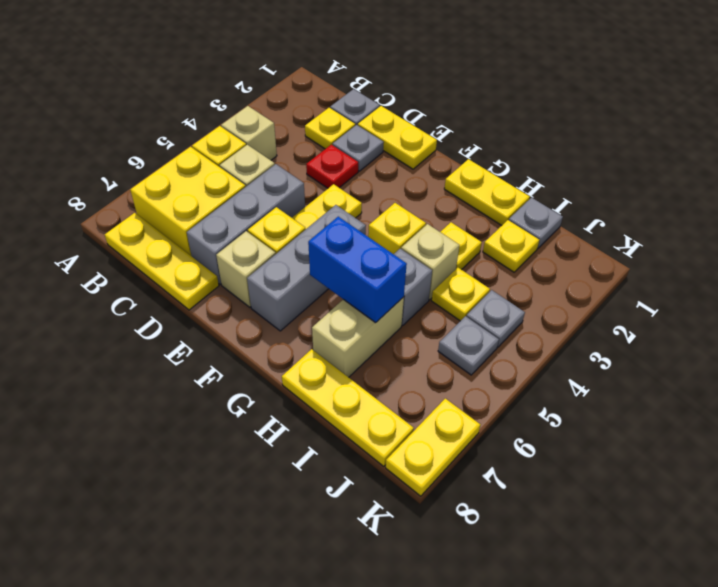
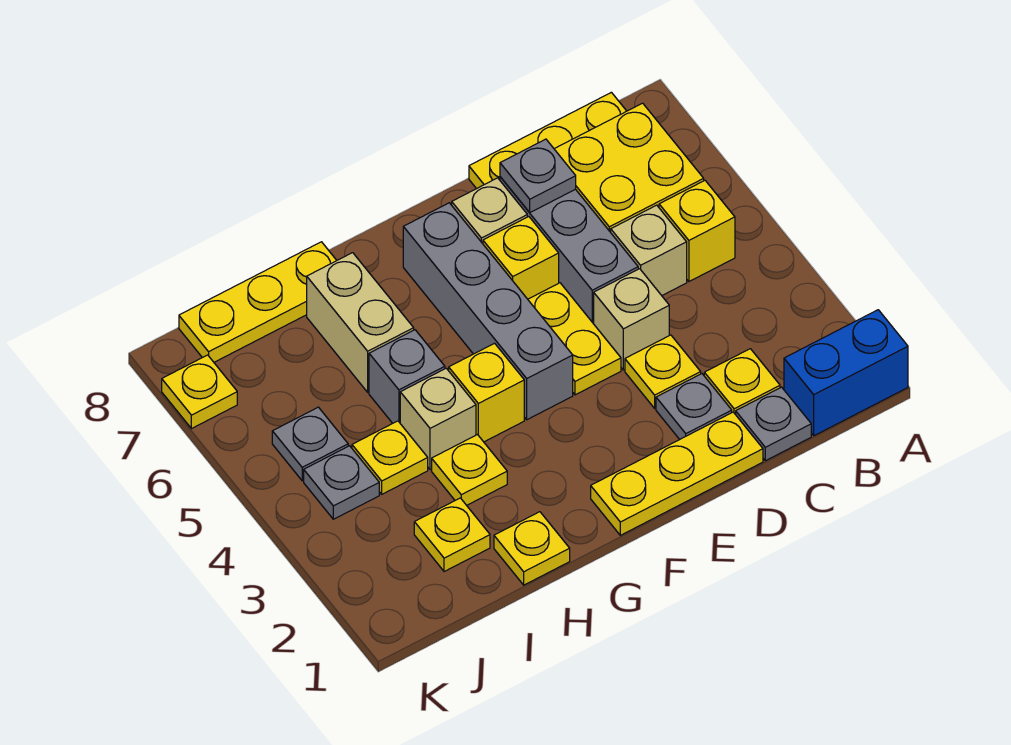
tan brick B4 level 1 -> tan brick D4 level 1
yellow plate D1:E1 level 1 -> yellow plate D1:F1 level 1
red plate D3 level 1 -> yellow plate D3 level 1
grey brick F5:F7 level 1 -> grey brick F4:F7 level 1
yellow plate G1:H1 level 1 -> yellow plate H1 level 1
blue brick G6:H6 level 2 -> blue brick A1:B1 level 1
grey plate I1 level 1 -> grey plate D7 level 2
yellow plate K7:K8 level 1 -> yellow plate K7 level 1

